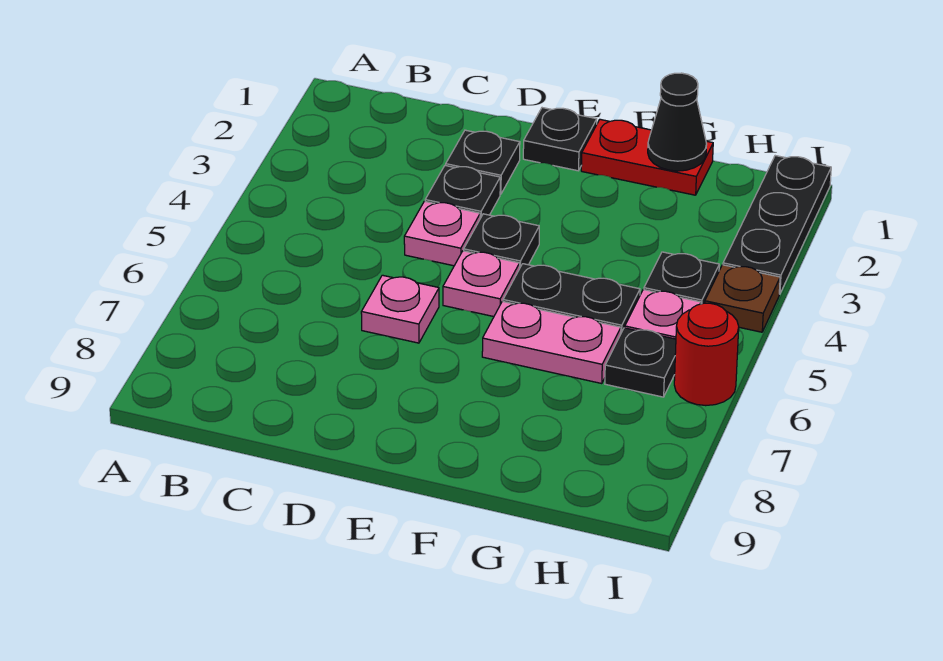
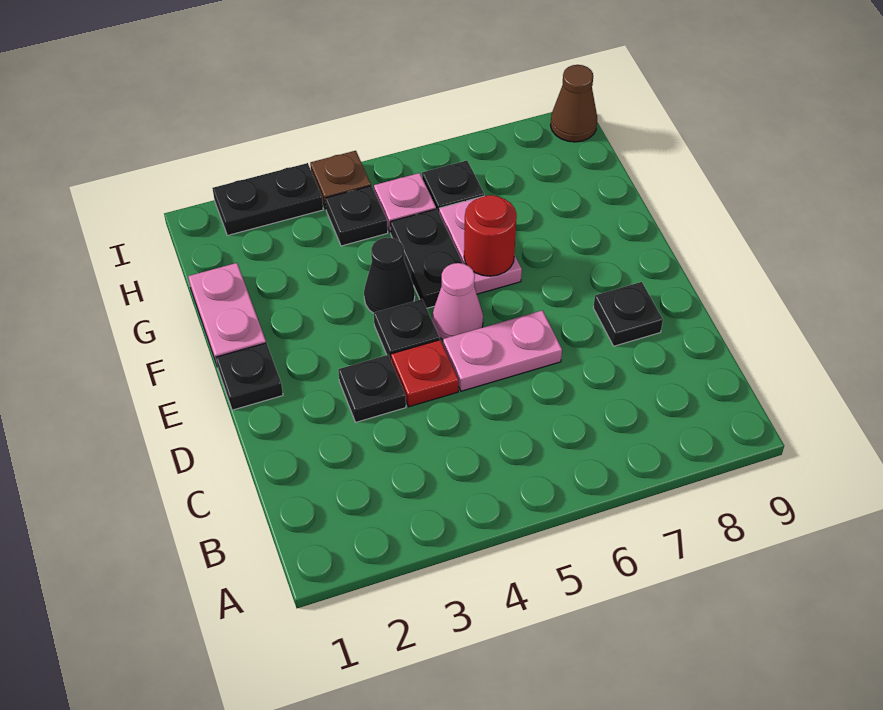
black plate D2 level 1 -> black plate D8 level 1
pink plate D4 level 1 -> red plate D4 level 1
pink plate D6 level 1 -> pink plate D5:D6 level 1
pink plate E5 level 1 -> pink cone E5 level 1
red plate F1:G1 level 1 -> pink plate F1:G1 level 1
black cone G1 level 2 -> black cone F4 level 1
black plate I1:I3 level 1 -> black plate I2:I3 level 1
red round brick I6 level 1 -> red round brick F6 level 2
none -> brown cone I9 level 1

